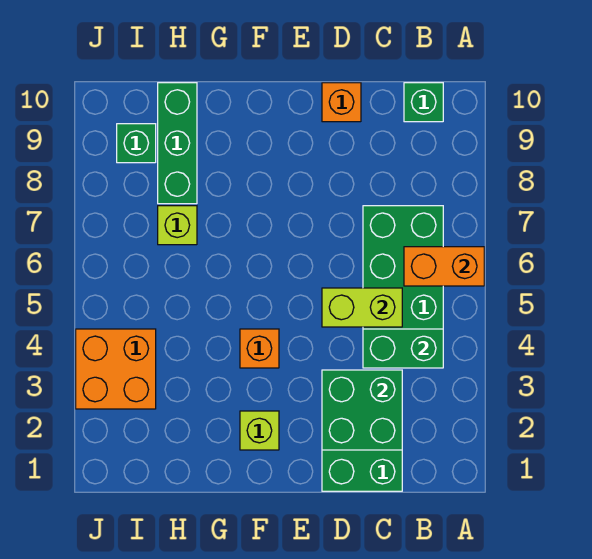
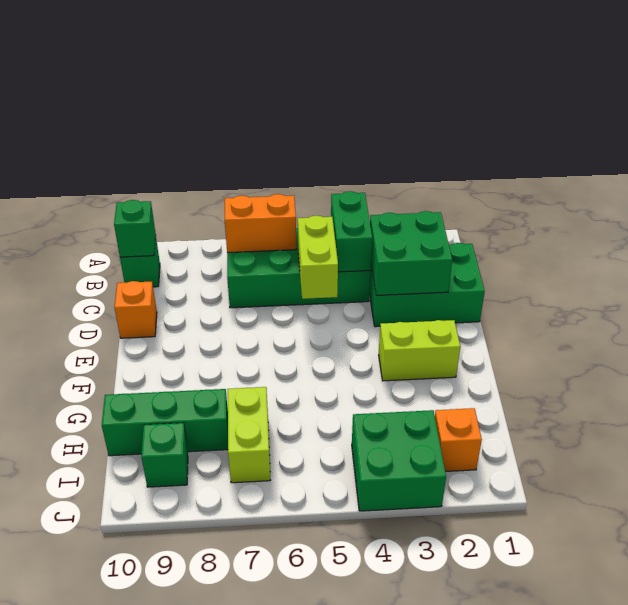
orange brick A6:B6 level 2 -> orange brick B6:B7 level 2
none -> green brick B10 level 2
lime brick F2 level 1 -> lime brick F2:F3 level 1
orange brick F4 level 1 -> orange brick I2 level 1
lime brick H7 level 1 -> lime brick H7:I7 level 1
orange brick I3:J4 level 1 -> green brick I3:J4 level 1

